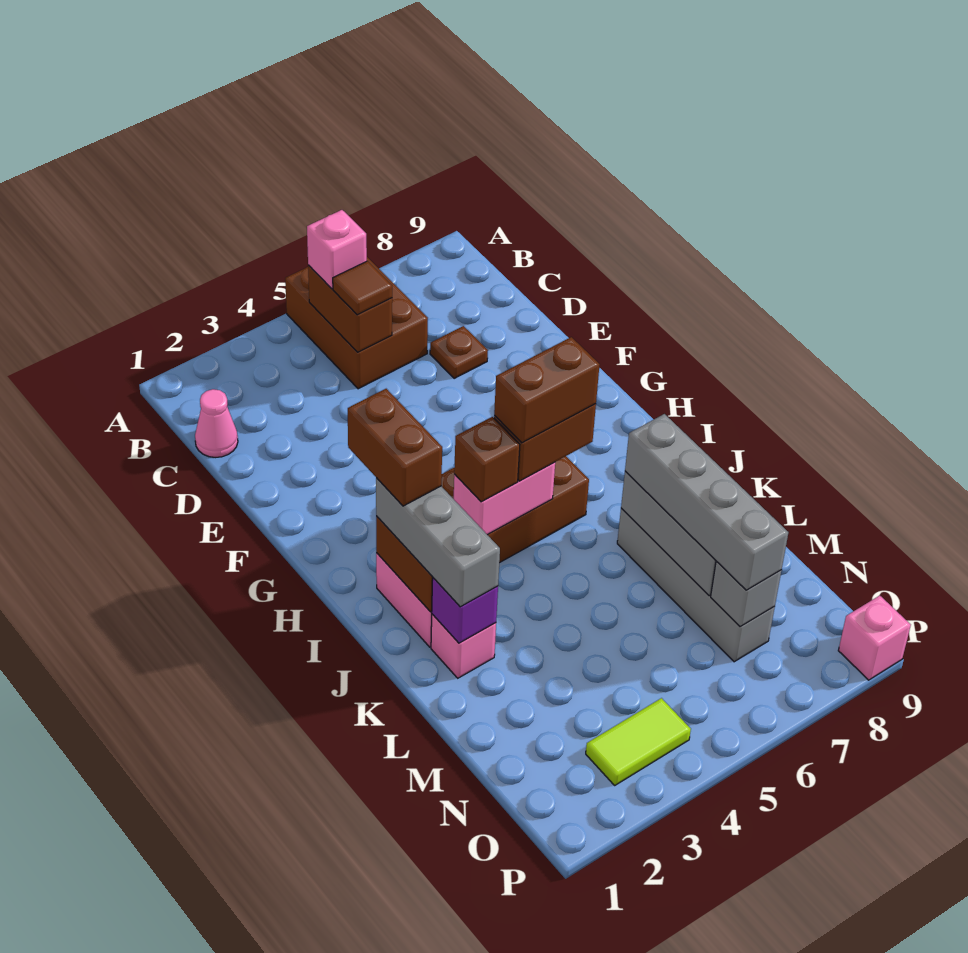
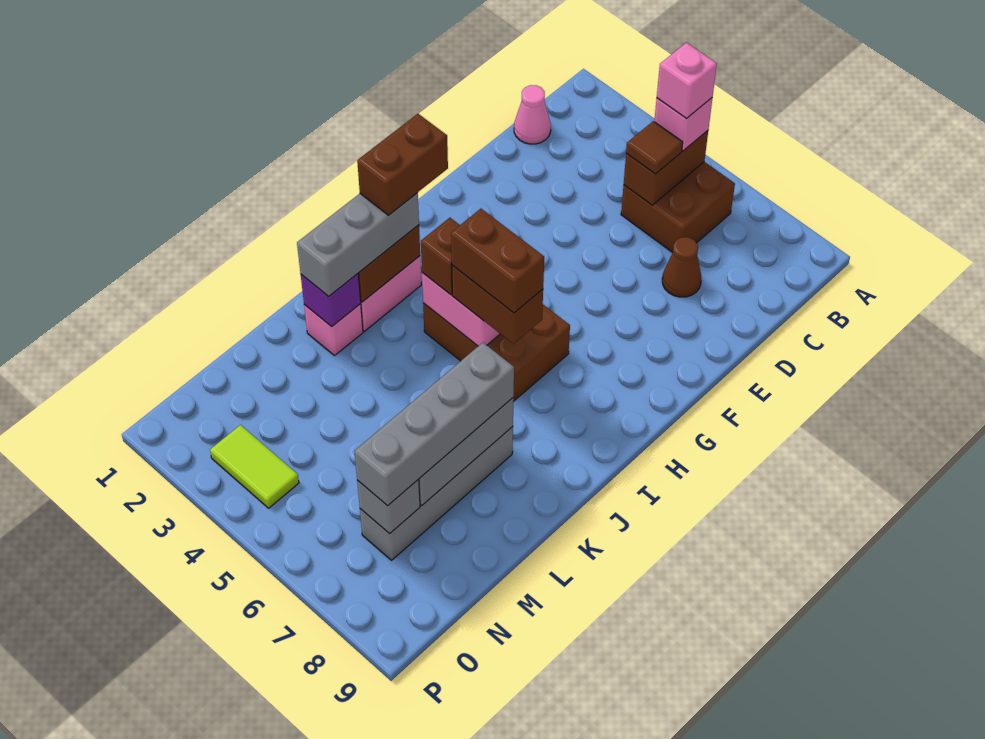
brown brick A5:C6 level 1 -> brown brick B5:C6 level 1
brown plate D7 level 1 -> brown cone D7 level 1
pink brick P9 level 1 -> pink brick B5 level 4

